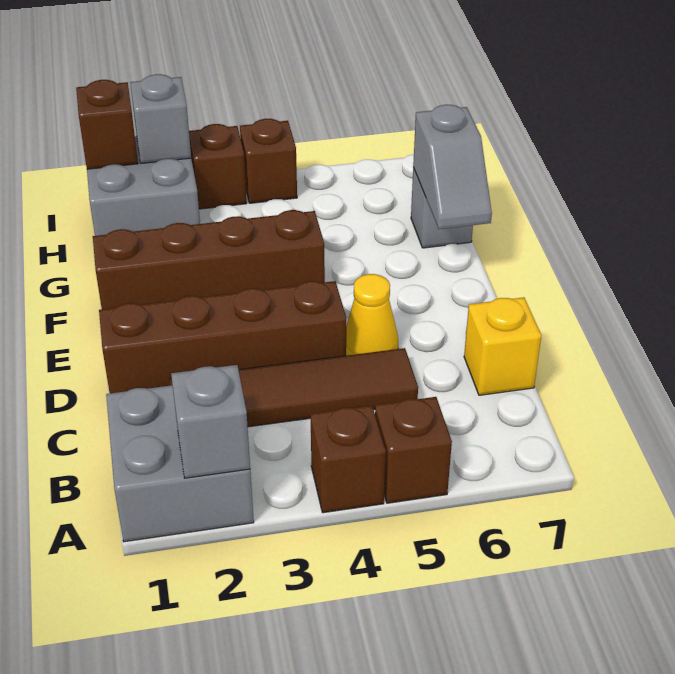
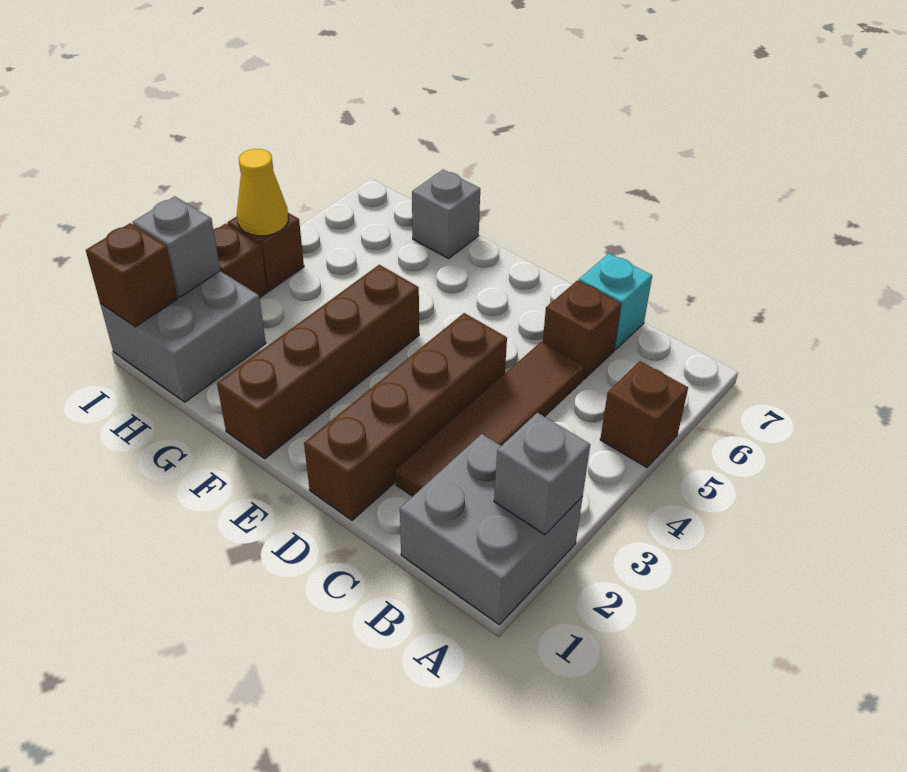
brown brick A4 level 1 -> brown brick C6 level 1
yellow brick C7 level 1 -> cyan brick C7 level 1
yellow cone D5 level 1 -> yellow cone I4 level 2
grey slope F7:G7 level 2 top G -> none

